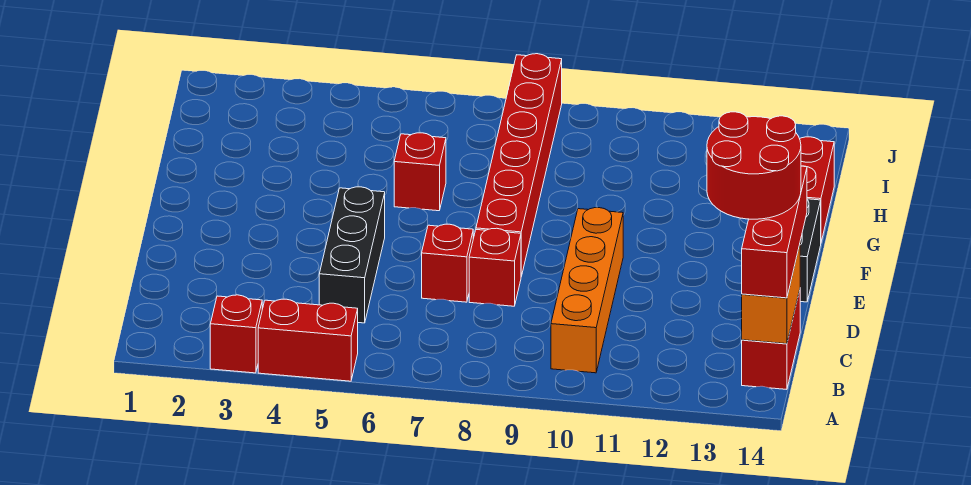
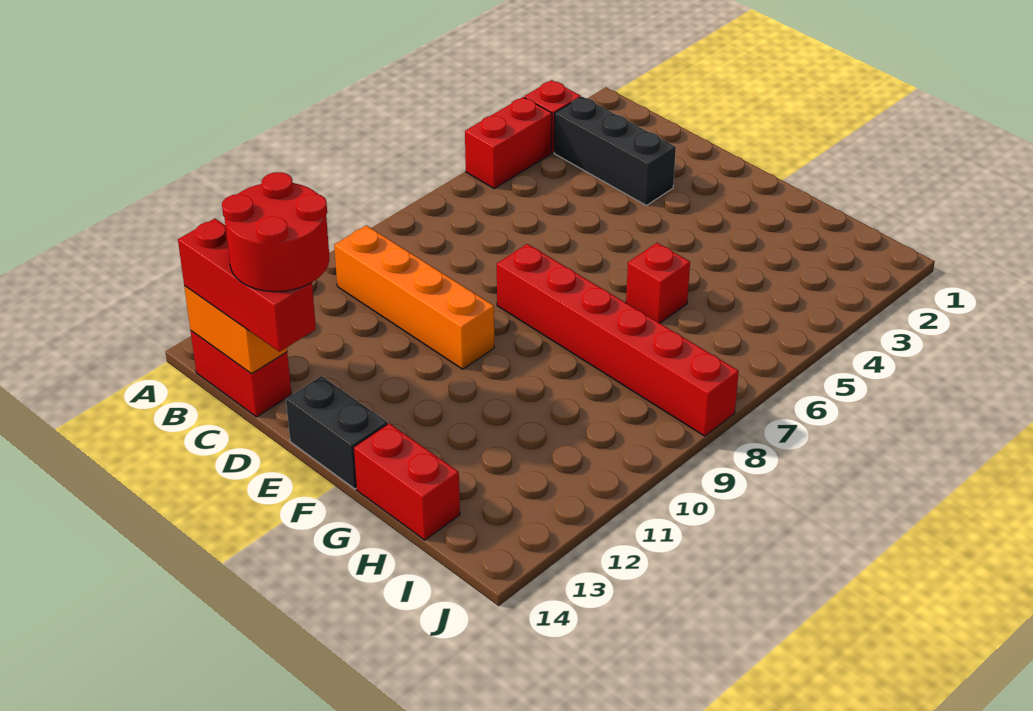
black brick C5:E5 level 1 -> black brick B3:D3 level 1
red brick D7 level 1 -> none
red brick D8 level 1 -> none

